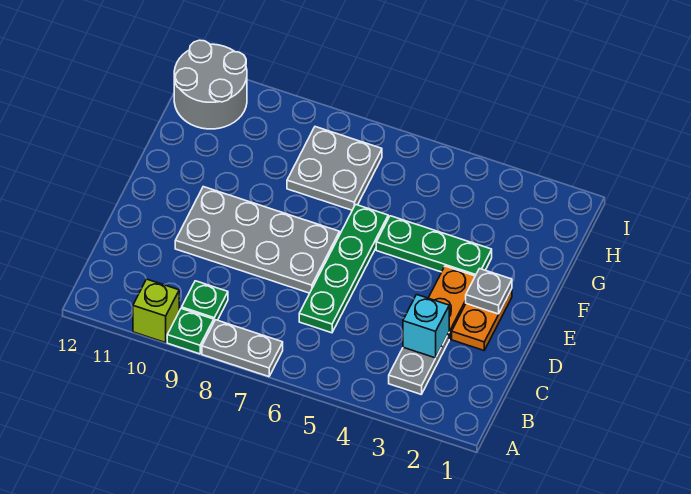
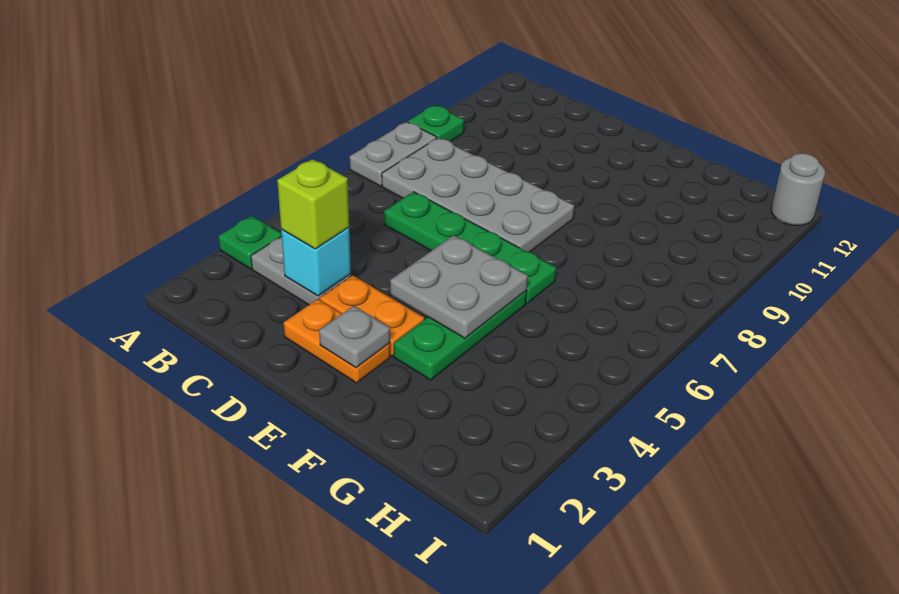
lime brick A10 level 1 -> lime brick C3 level 3
green plate B9 level 1 -> green plate A3 level 1
grey plate D7:E10 level 1 -> grey plate B7:E8 level 1
grey plate G7:H8 level 1 -> grey plate E4:F5 level 2
grey round brick H11:I12 level 1 -> grey round brick I12 level 1

